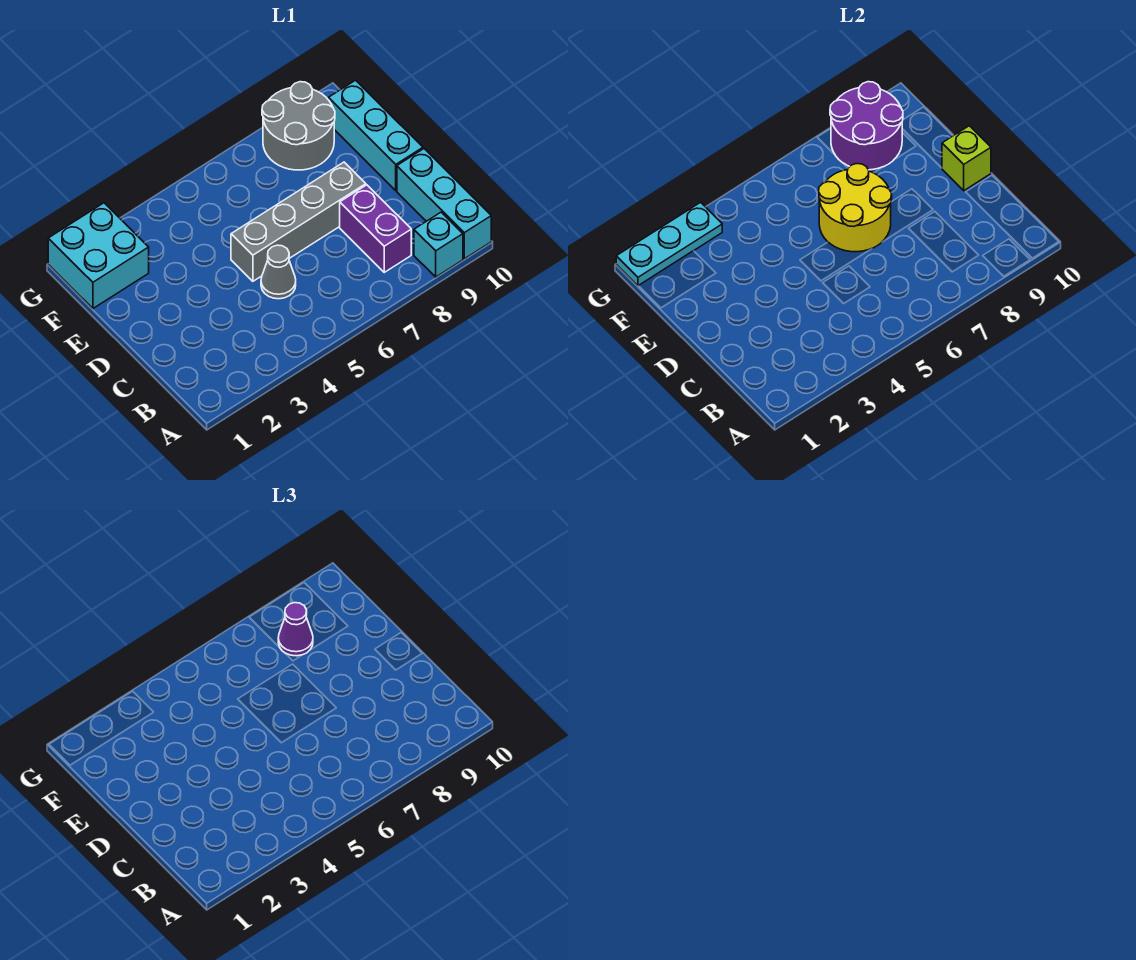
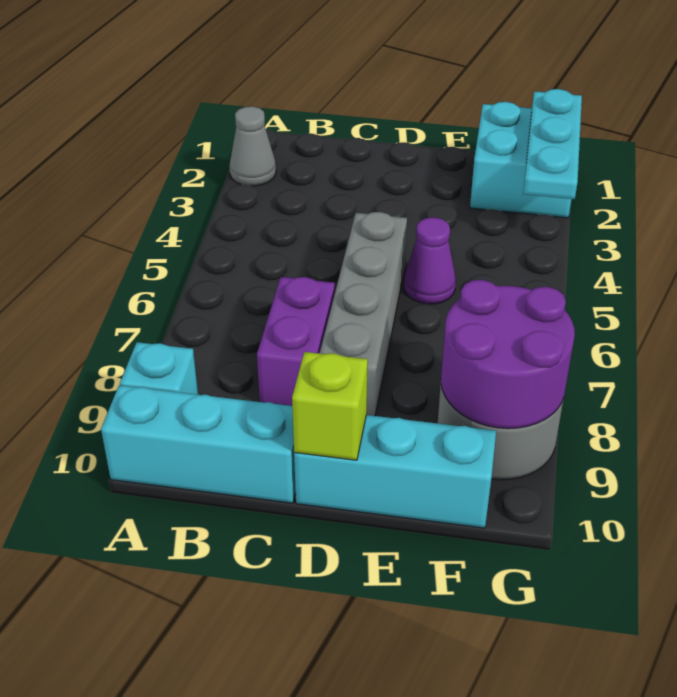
purple brick B8:C8 level 1 -> purple brick C7:C8 level 1
grey cone C5 level 1 -> grey cone A2 level 1
yellow round brick D6:E7 level 2 -> none
purple cone F8 level 3 -> purple cone E5 level 1

